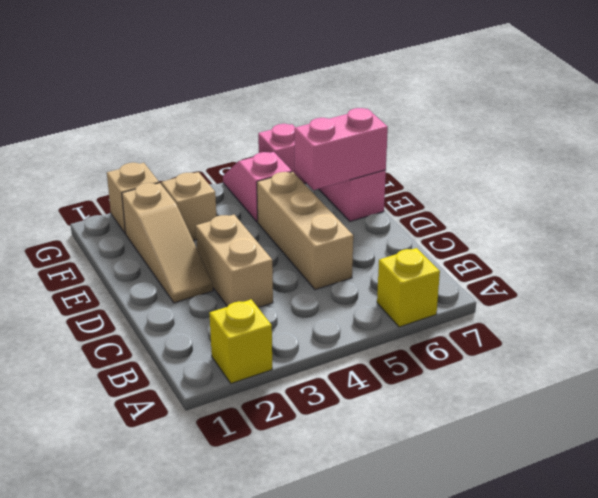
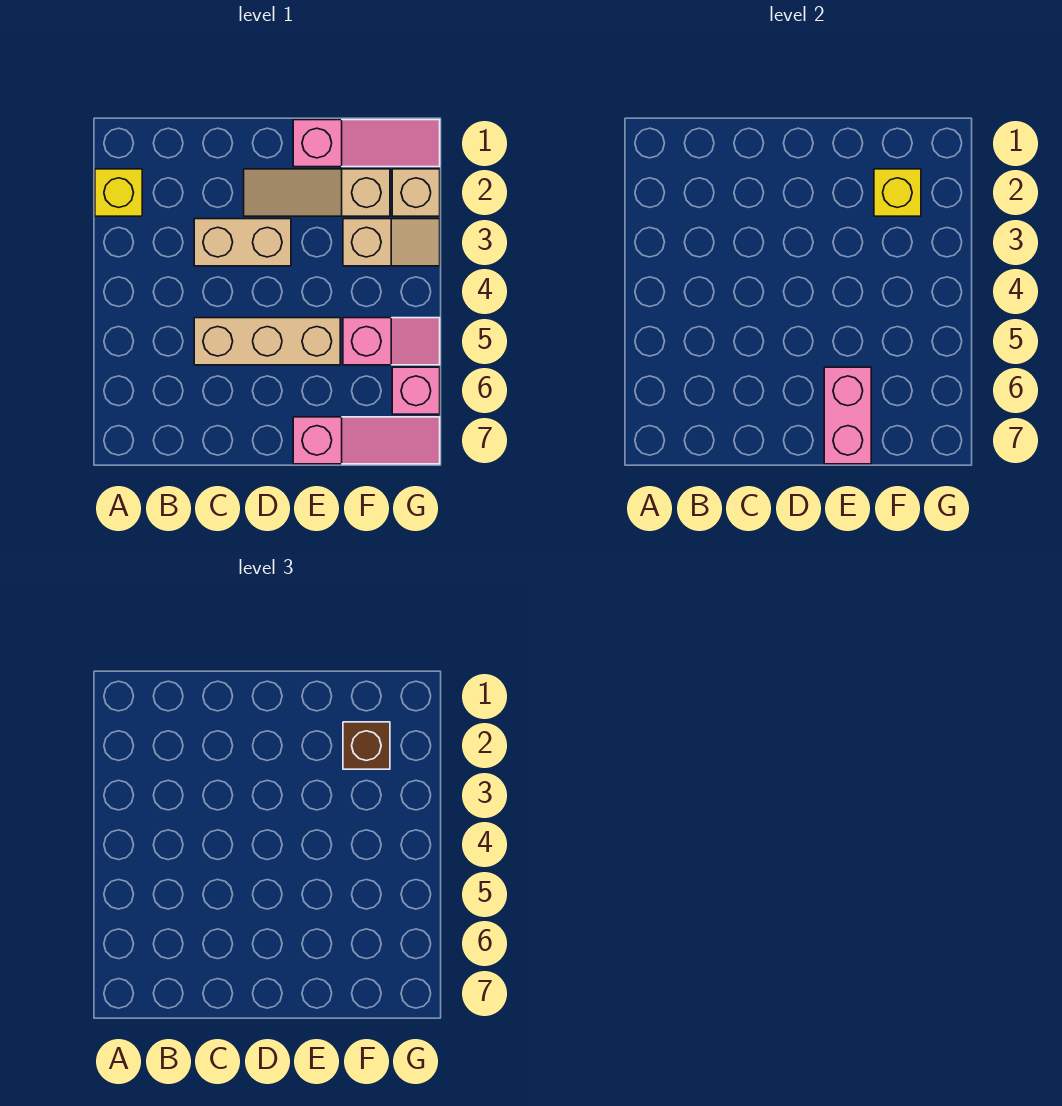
yellow brick A6 level 1 -> yellow brick F2 level 2
none -> pink slope E1:G1 level 1 top E
none -> brown brick F2 level 3

